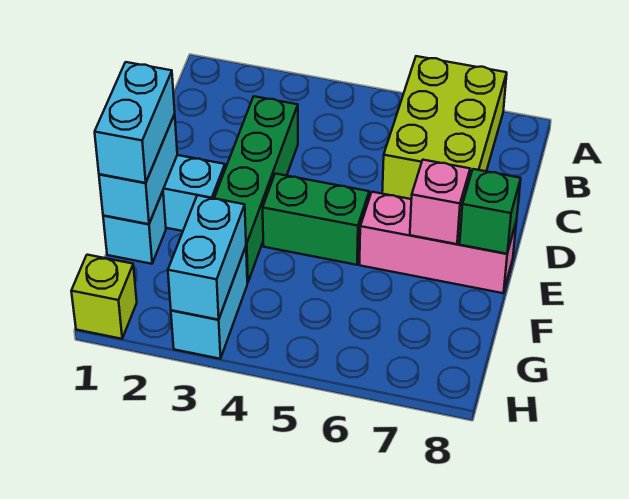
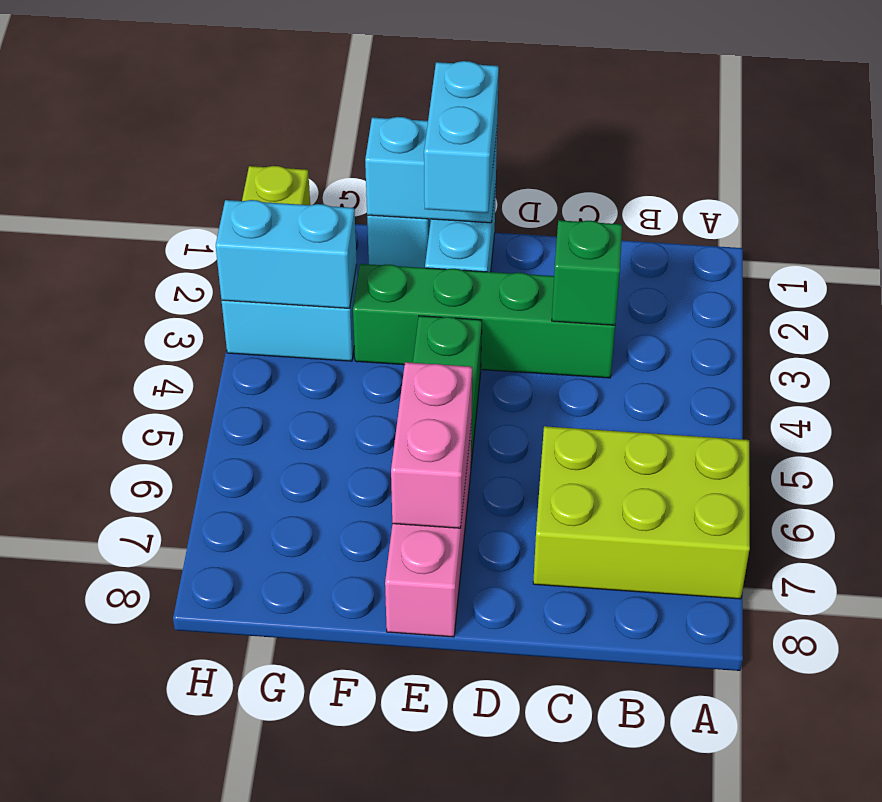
cyan brick E1:F1 level 3 -> cyan brick E1:E2 level 3
pink brick E7 level 2 -> pink brick E6:E7 level 2
green brick E8 level 2 -> green brick C3 level 2

